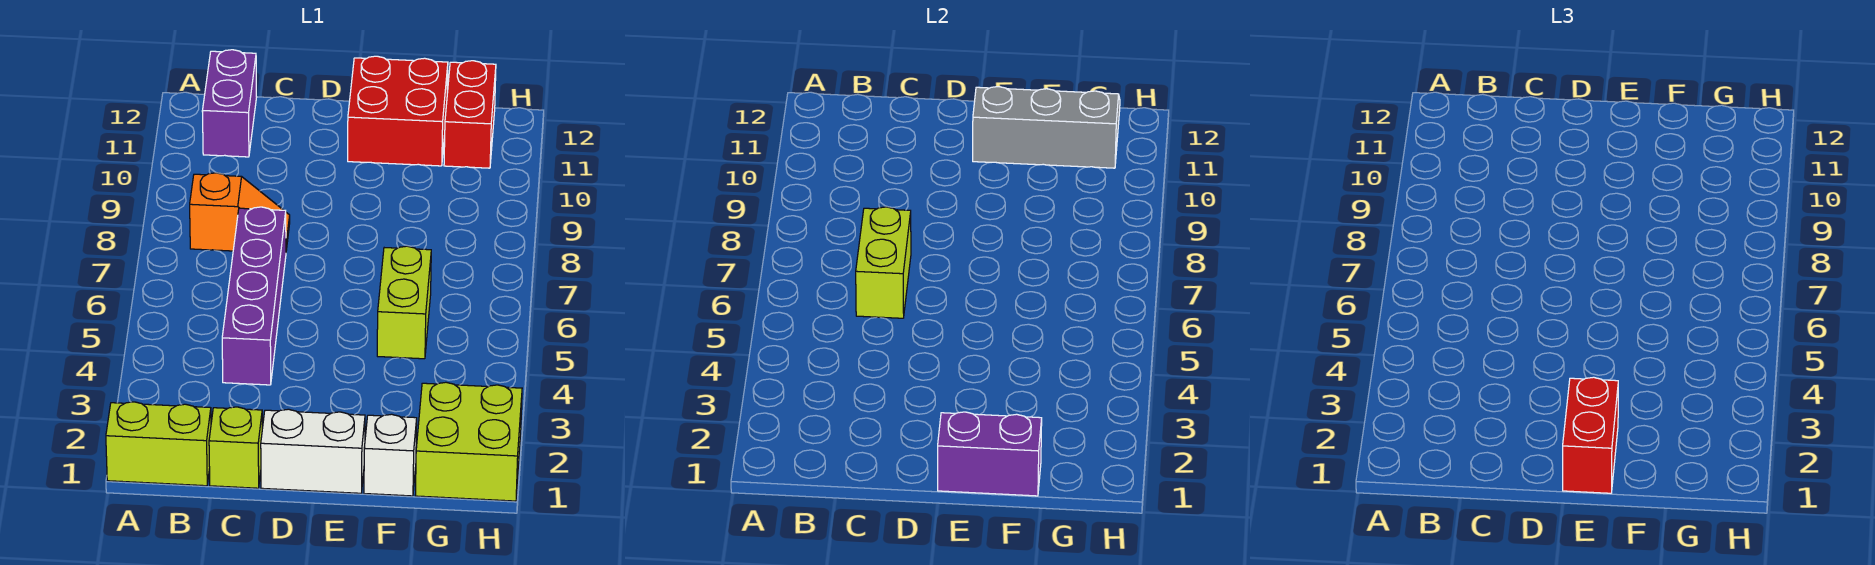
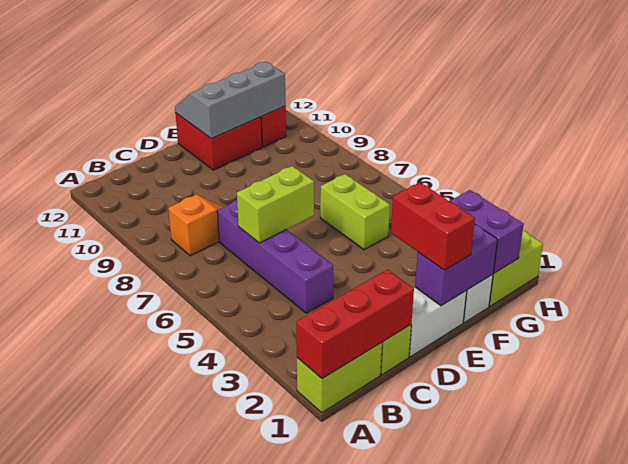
none -> red brick A1:C1 level 2
purple brick B11:B12 level 1 -> purple brick G1:G2 level 2
lime brick C6:C7 level 2 -> lime brick C6:D6 level 2

